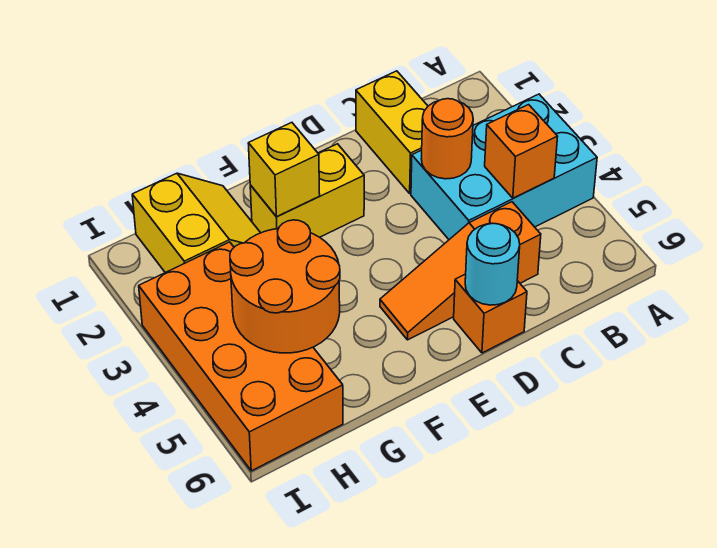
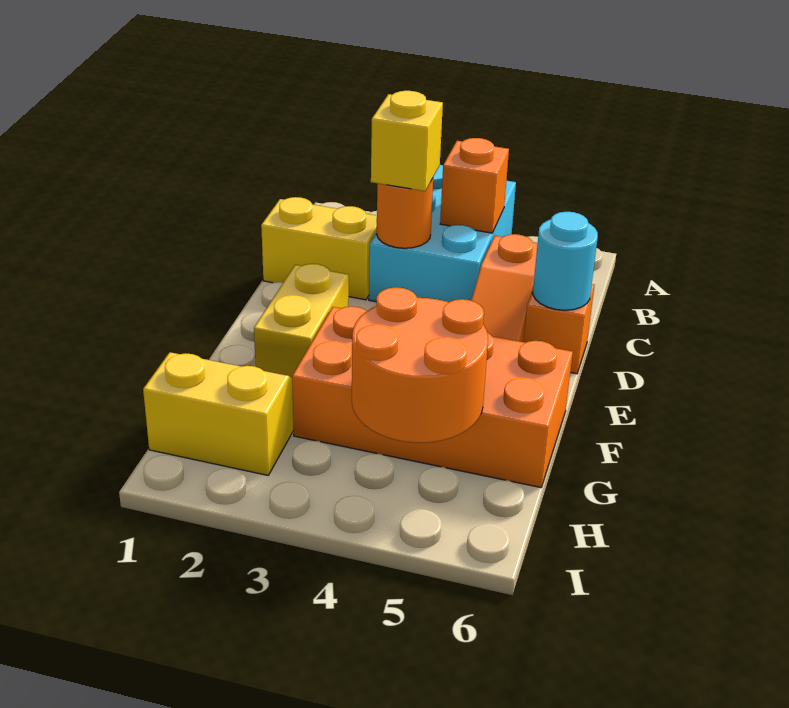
yellow brick F2 level 2 -> yellow brick C3 level 3
orange brick H3:I6 level 1 -> orange brick F3:G6 level 1

